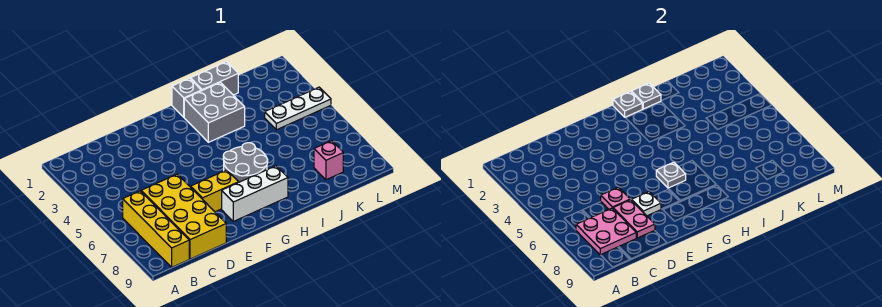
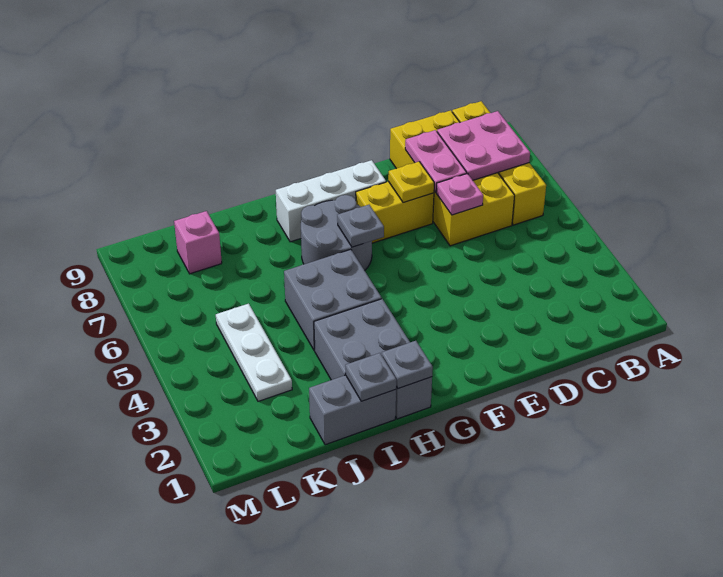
white plate E7 level 2 -> yellow plate E7 level 2
none -> grey brick H4:I5 level 1
white plate K4:M4 level 1 -> white plate K3:K5 level 1

